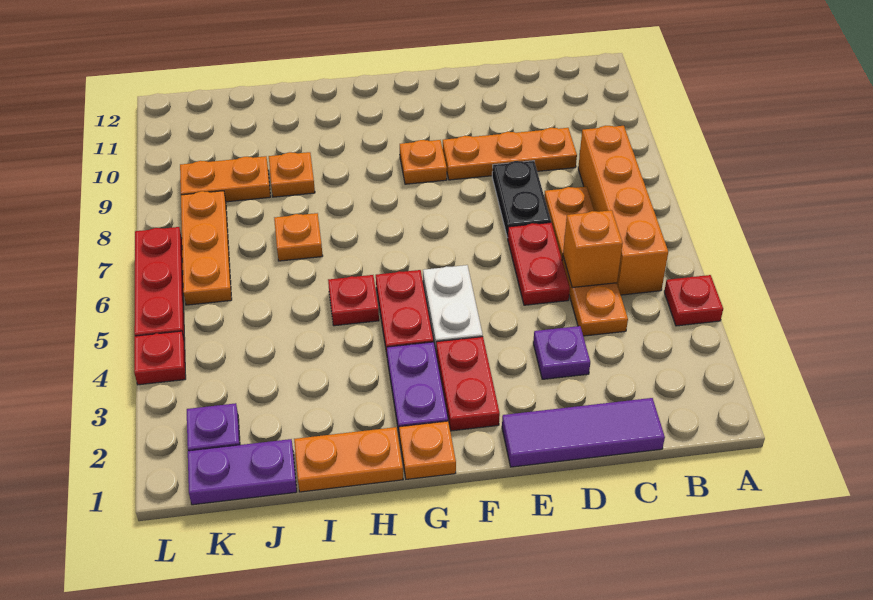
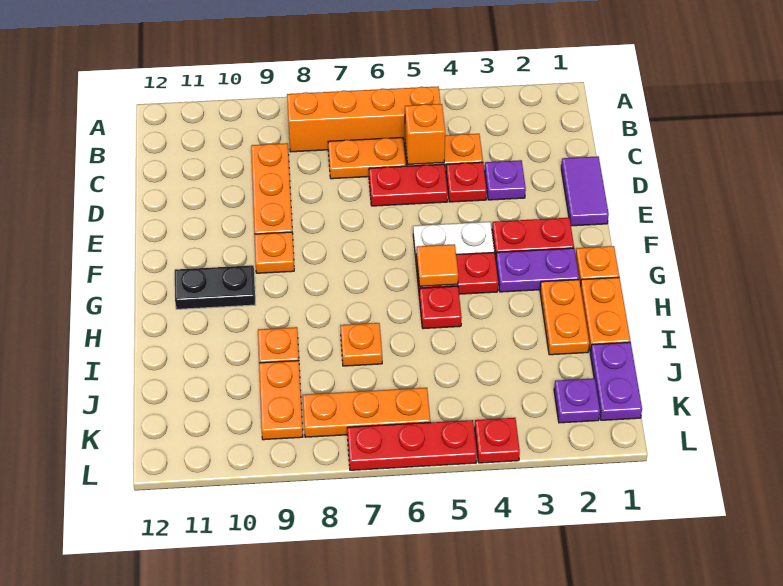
red plate A4 level 1 -> red plate D4 level 1
purple tile C1:E1 level 1 -> purple tile D1:E1 level 1
black plate D7:D8 level 1 -> black plate G10:G11 level 1
none -> orange tile G5 level 2
none -> orange plate H2:I2 level 1

